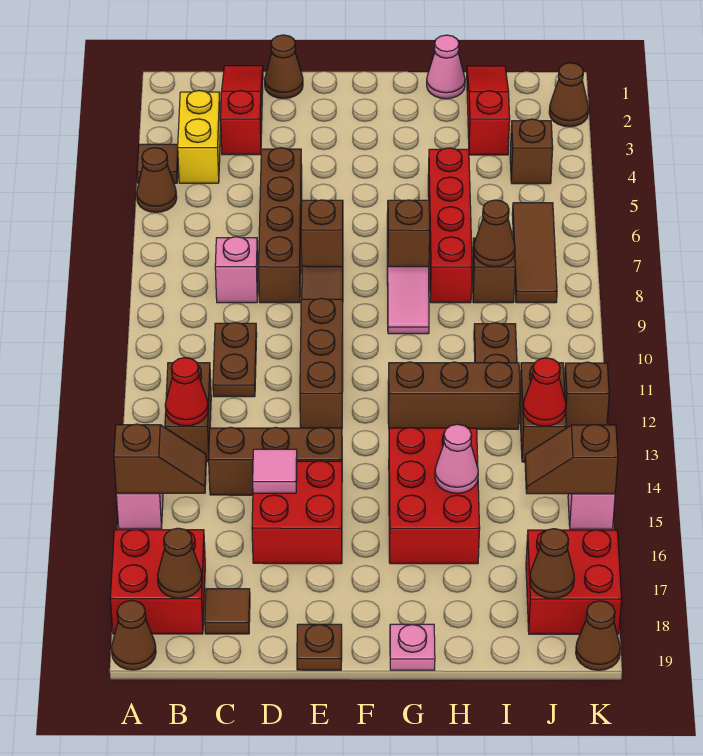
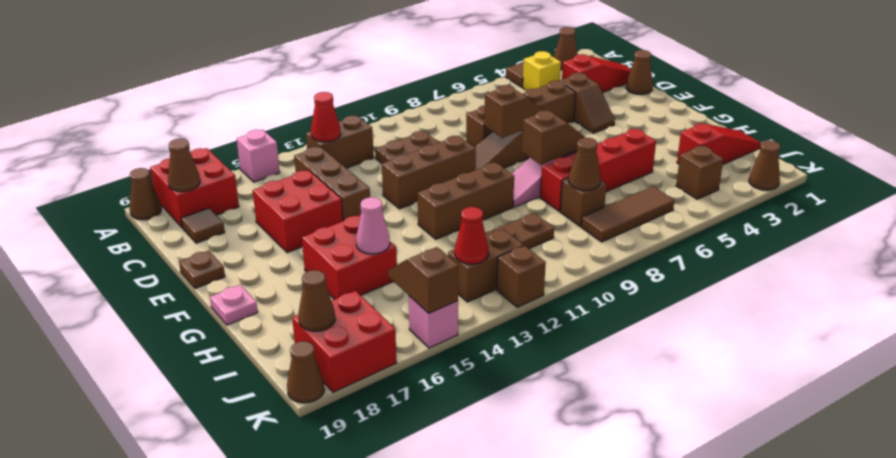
brown cone A5 level 1 -> brown cone A2 level 1
brown slope A15:B15 level 2 top A -> brown slope D4:E4 level 1 top D
yellow brick B3:B4 level 1 -> yellow brick B4 level 1
pink brick C8 level 1 -> none
pink tile D15 level 2 -> none
brown brick G12:I12 level 1 -> brown brick G10:G12 level 1
red brick G14:H16 level 1 -> red brick G15:H16 level 1
pink cone H1 level 1 -> none

